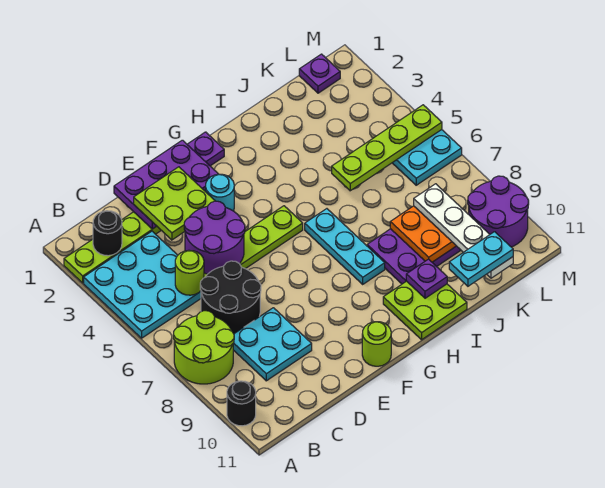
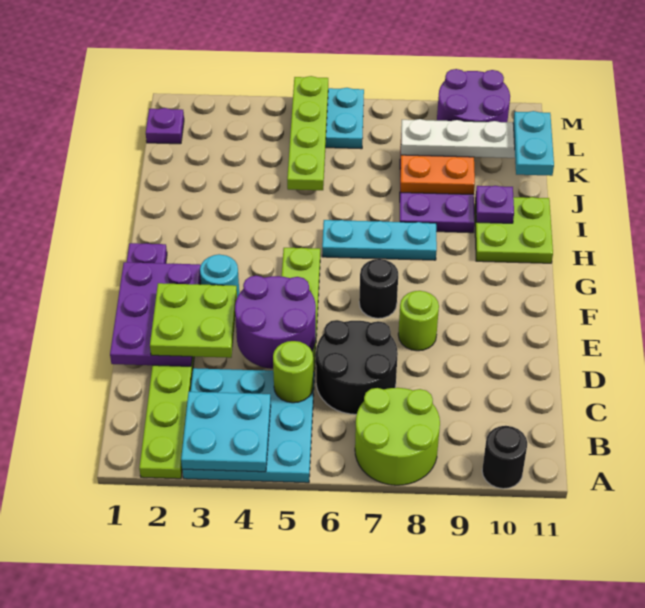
black round brick B2 level 2 -> black round brick F7 level 1
cyan plate C8:D9 level 1 -> cyan plate A3:B4 level 2
lime round brick F11 level 1 -> lime round brick E8 level 1

